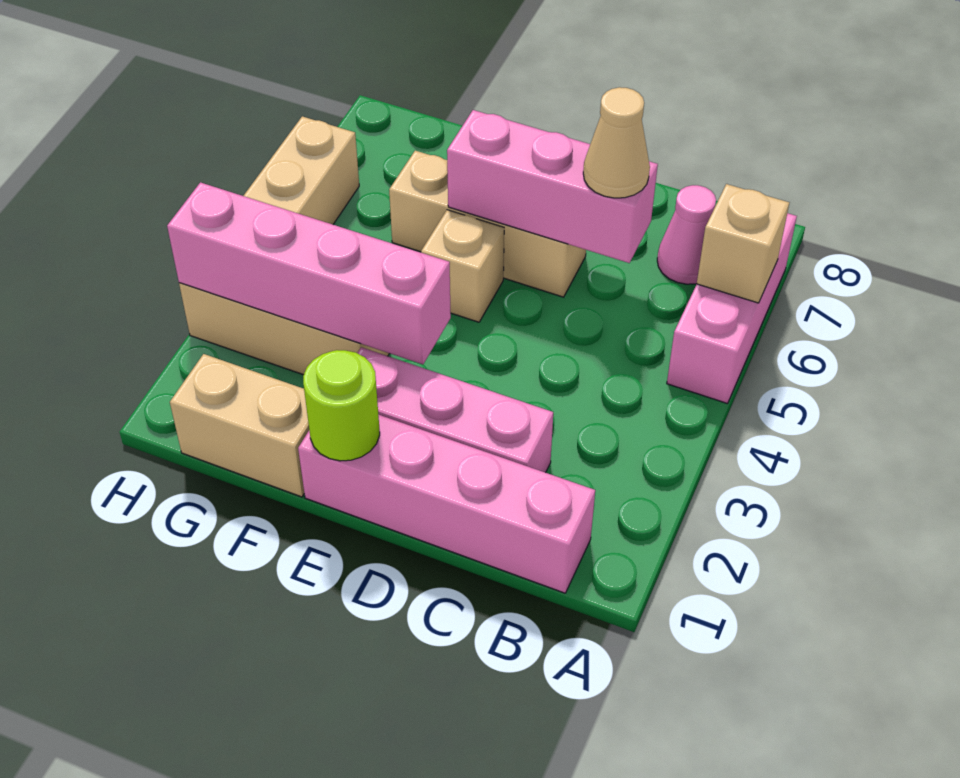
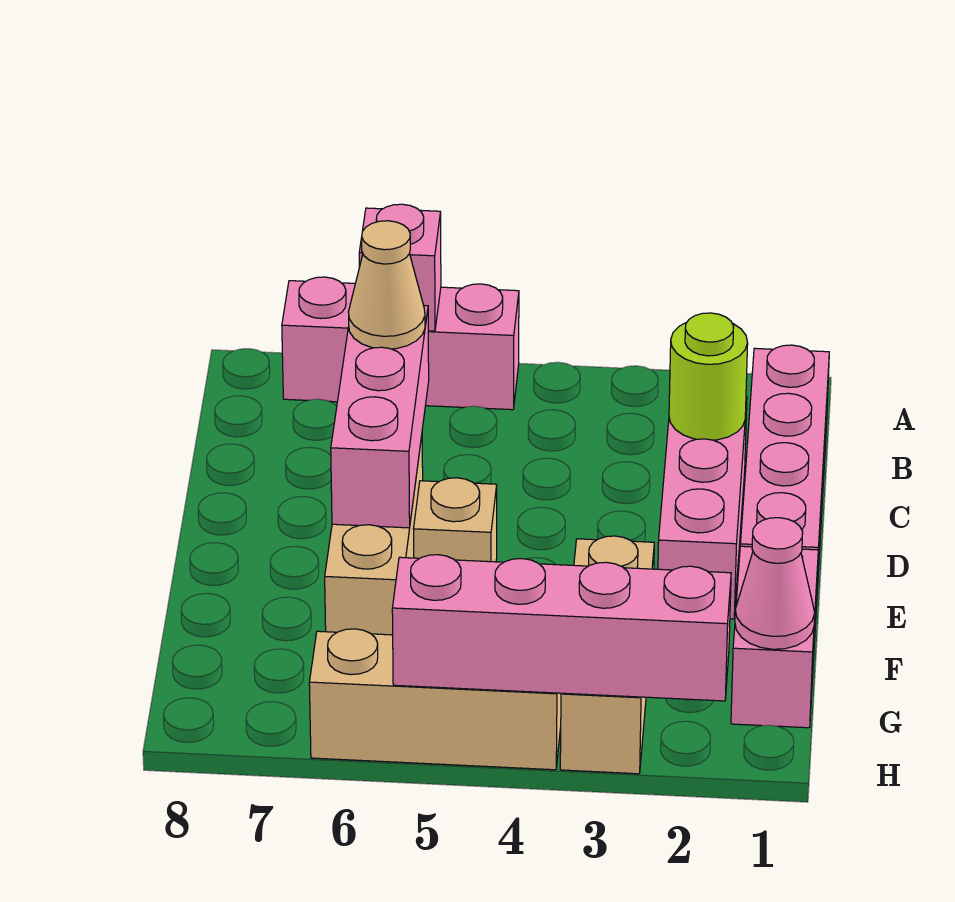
tan brick A6 level 2 -> pink brick A6 level 2
pink cone B7 level 1 -> pink cone G1 level 2
lime round brick E1 level 2 -> lime round brick C2 level 2
pink brick E3:H3 level 2 -> pink brick H2:H5 level 2
tan brick F1:G1 level 1 -> pink brick F1:G1 level 1

